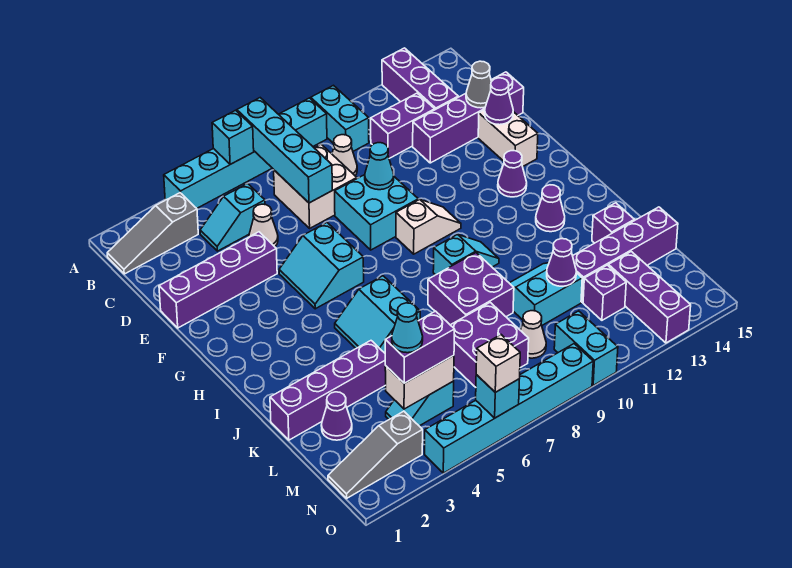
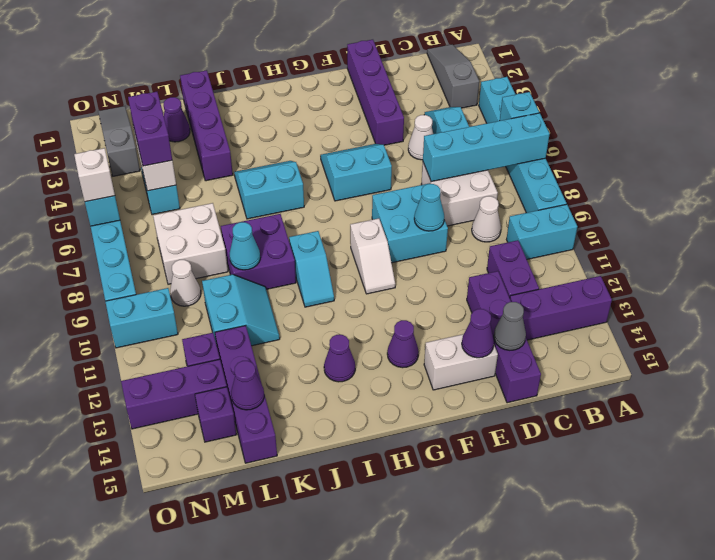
purple brick K14 level 1 -> purple brick M14 level 1
purple brick L7:M8 level 1 -> white brick L7:M8 level 1
purple cone L11 level 2 -> purple cone L14 level 2
cyan cone M4 level 4 -> cyan cone K9 level 2

